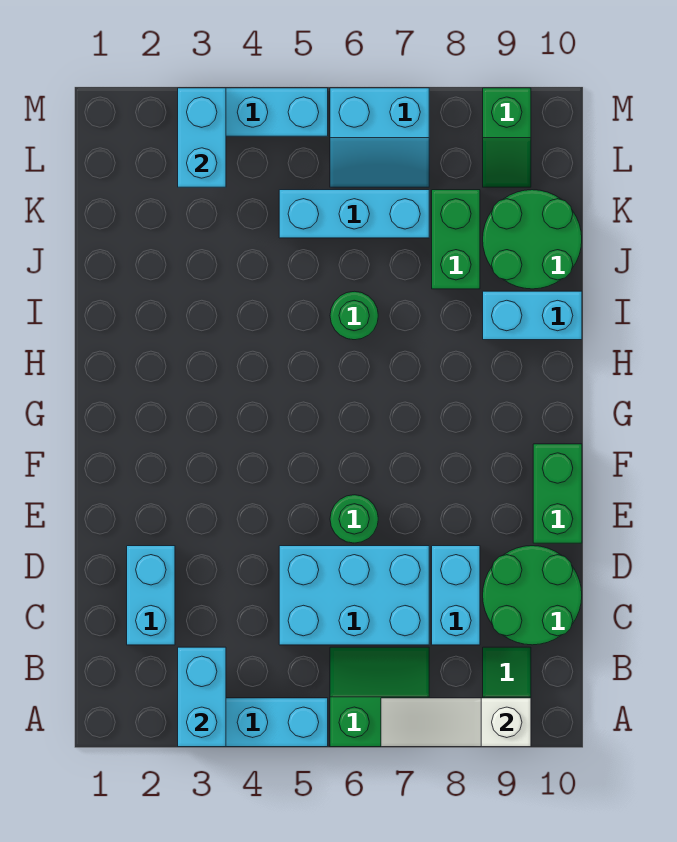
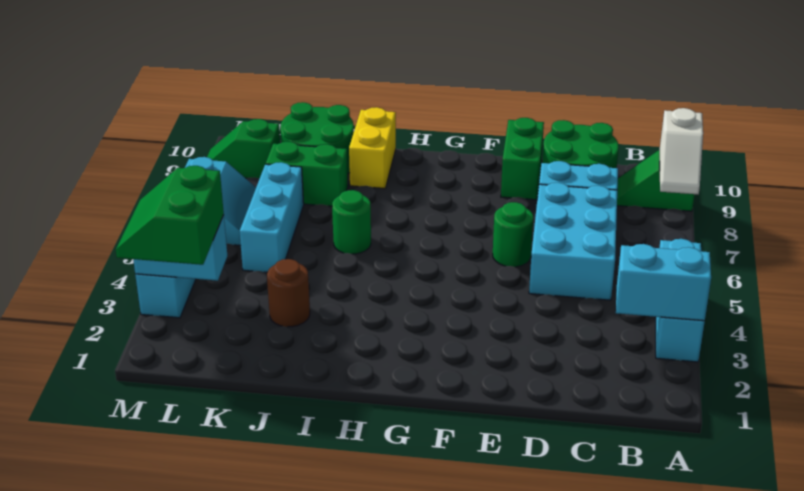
green slope A6:B7 level 1 top A -> green slope L2:M3 level 3 top L
white slope A7:A9 level 2 top 9 -> white slope A8:A9 level 2 top 9
cyan brick C2:D2 level 1 -> none
green brick E10:F10 level 1 -> green brick E9:E10 level 1
cyan brick I9:I10 level 1 -> yellow brick I9:I10 level 1
none -> brown round brick J3 level 1
green slope L9:M9 level 1 top M -> green slope L9:M9 level 1 top L

